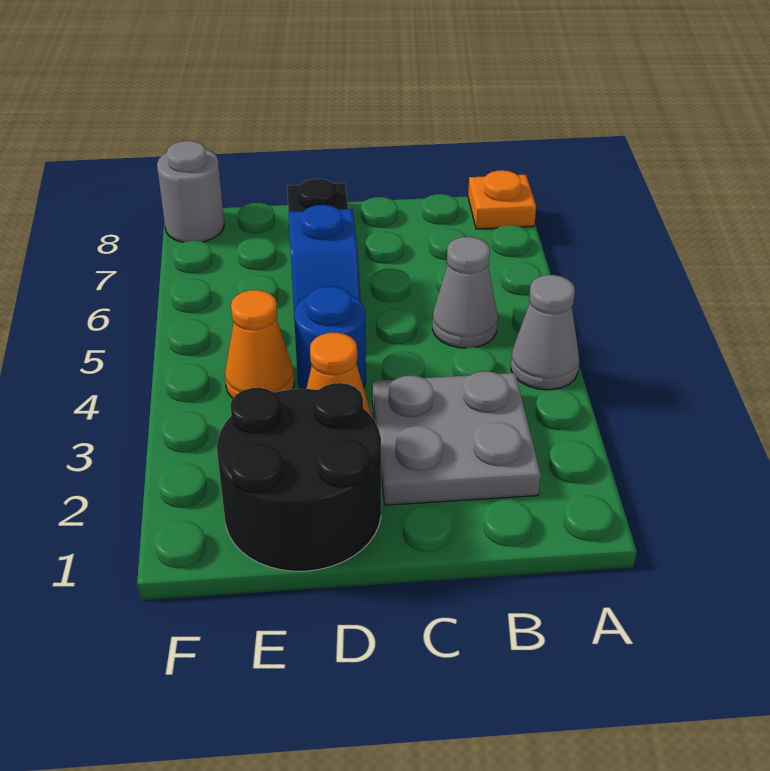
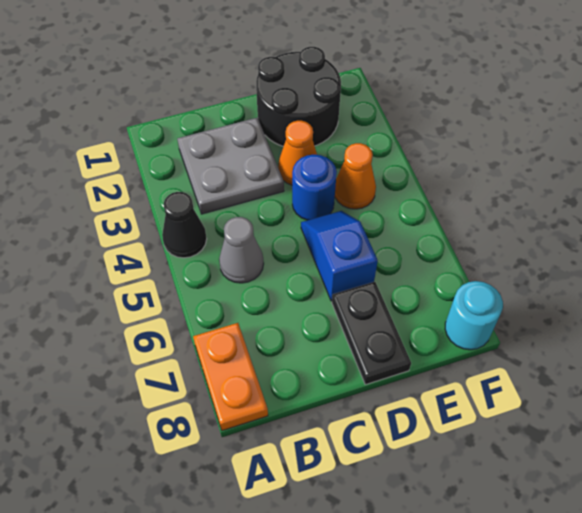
grey cone A4 level 1 -> black cone A4 level 1
orange plate A8 level 1 -> orange plate A7:A8 level 1
grey round brick F8 level 1 -> cyan round brick F8 level 1

